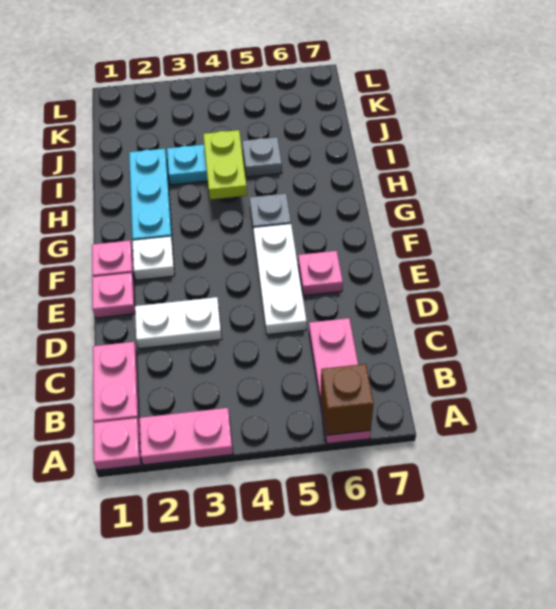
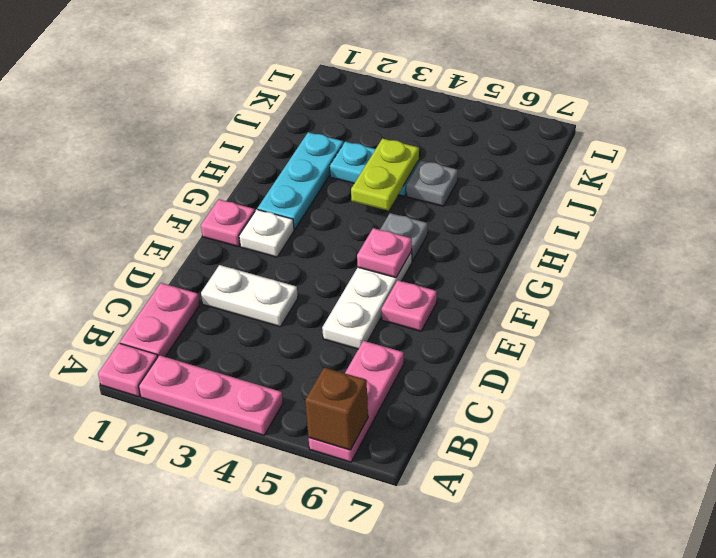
pink plate A2:A3 level 1 -> pink plate A2:A4 level 1
pink plate E1 level 1 -> pink plate F5 level 2

